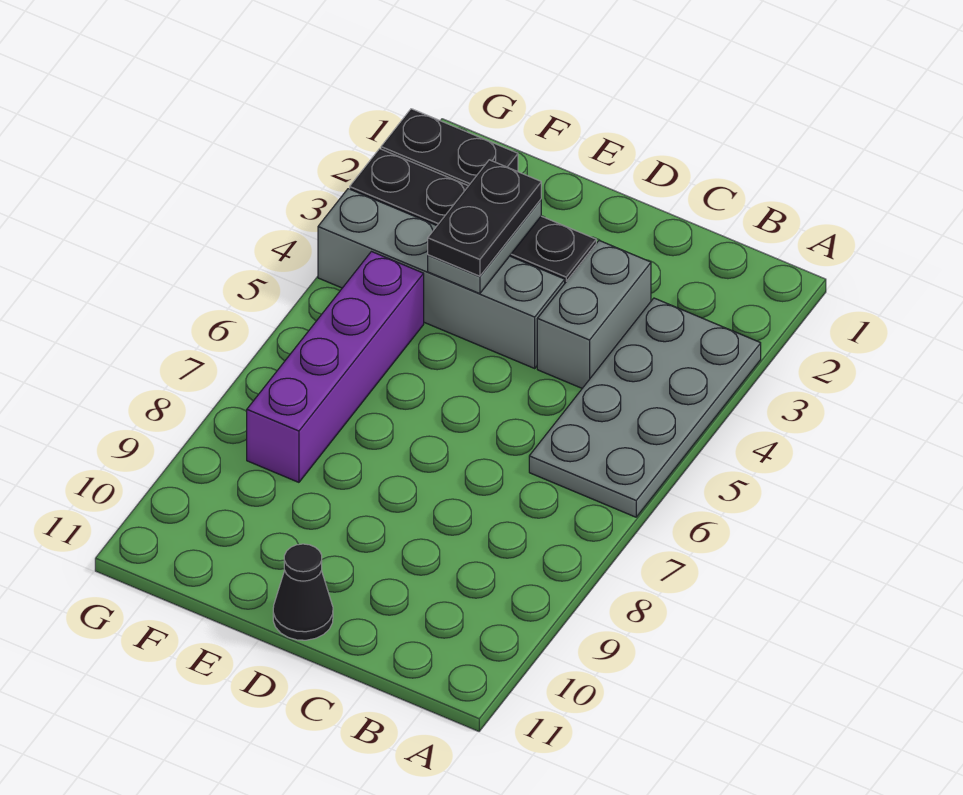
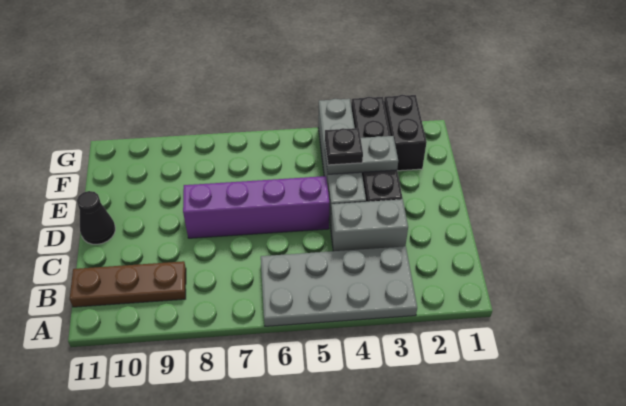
none -> brown plate B9:B11 level 1
black plate E3:E4 level 3 -> black plate E4 level 3
purple brick F5:F8 level 1 -> purple brick D5:D8 level 1

